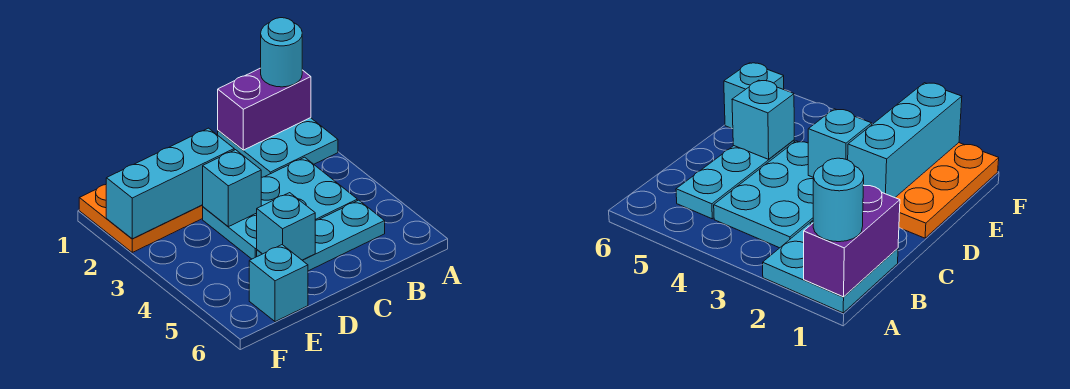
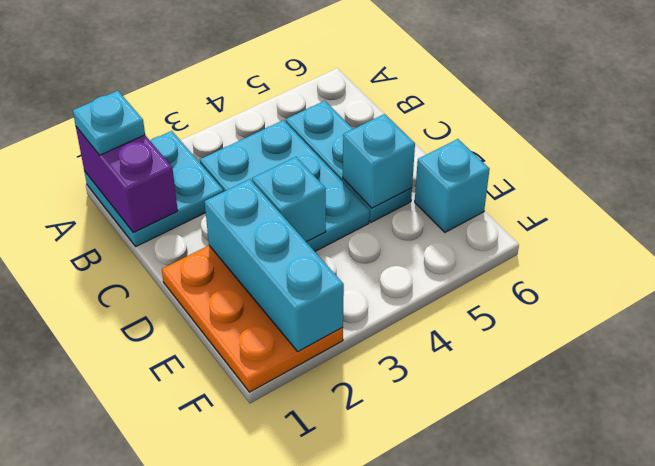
cyan round brick A1 level 3 -> cyan plate A1 level 3

